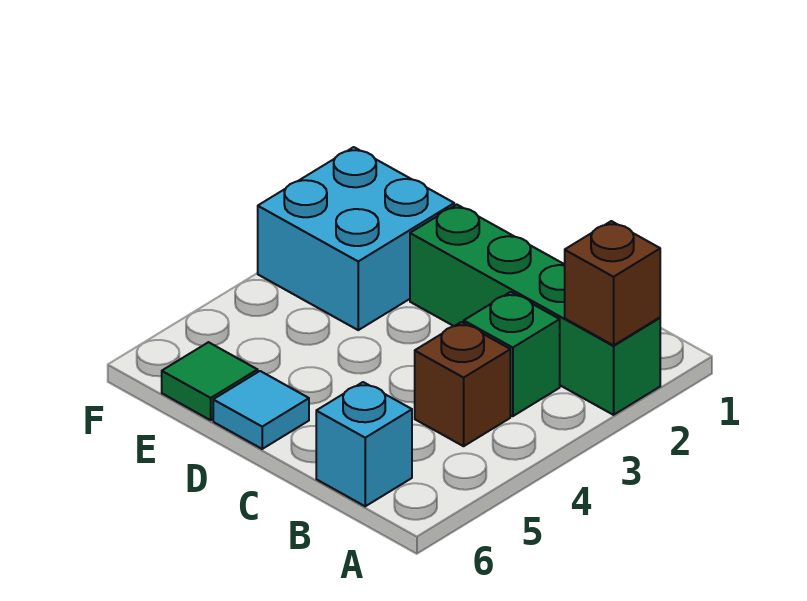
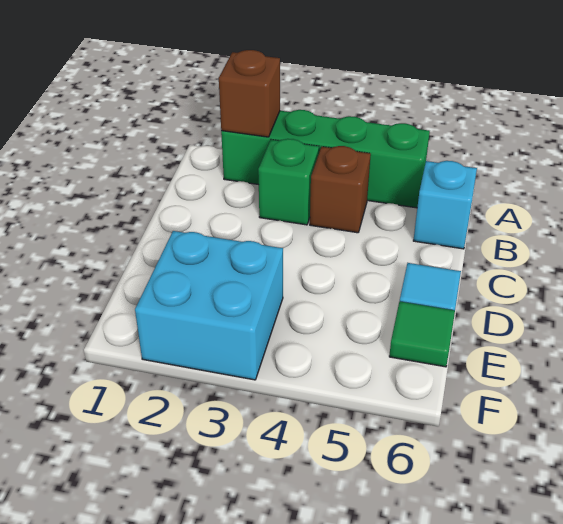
green brick A2:D2 level 1 -> green brick A2:A5 level 1

